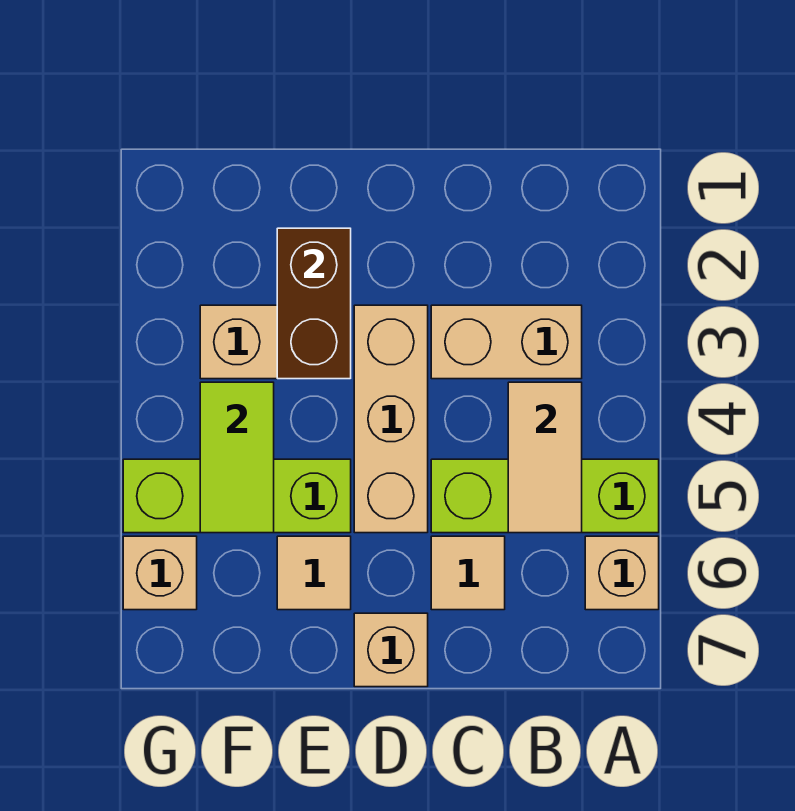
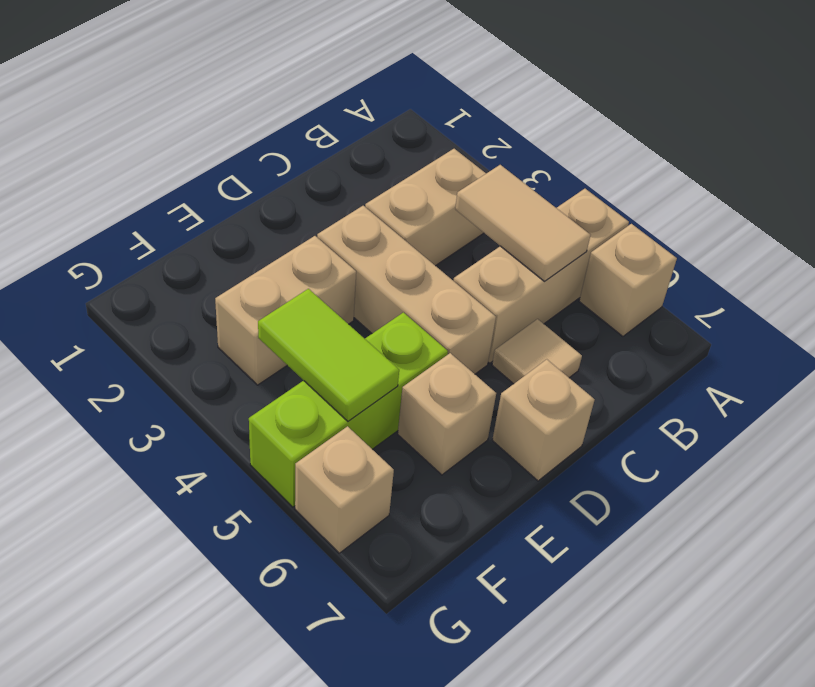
lime brick A5:C5 level 1 -> tan brick A5:C5 level 1
brown brick E2:E3 level 2 -> none
tan tile E6 level 1 -> tan brick E6 level 1

